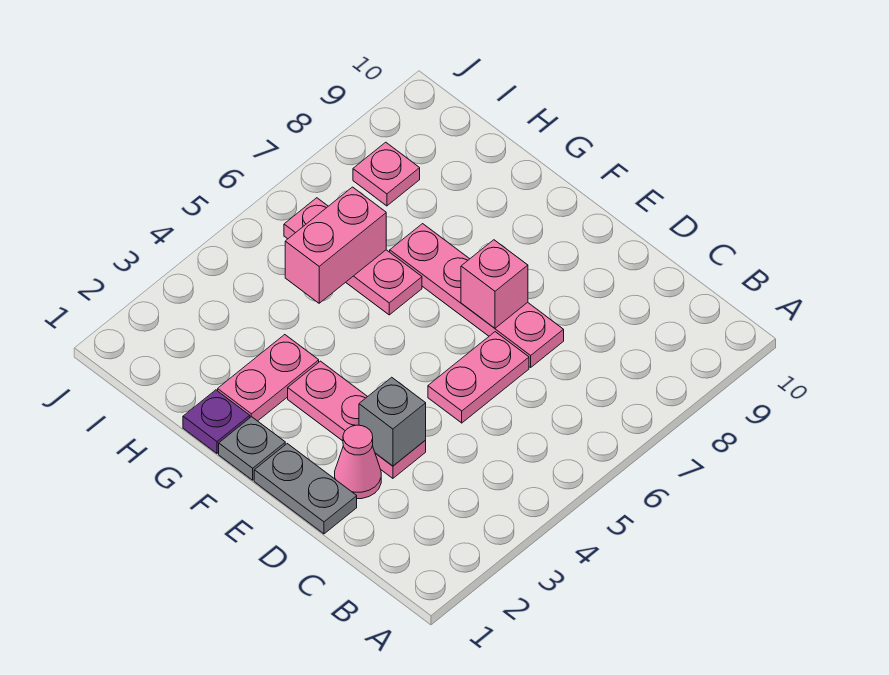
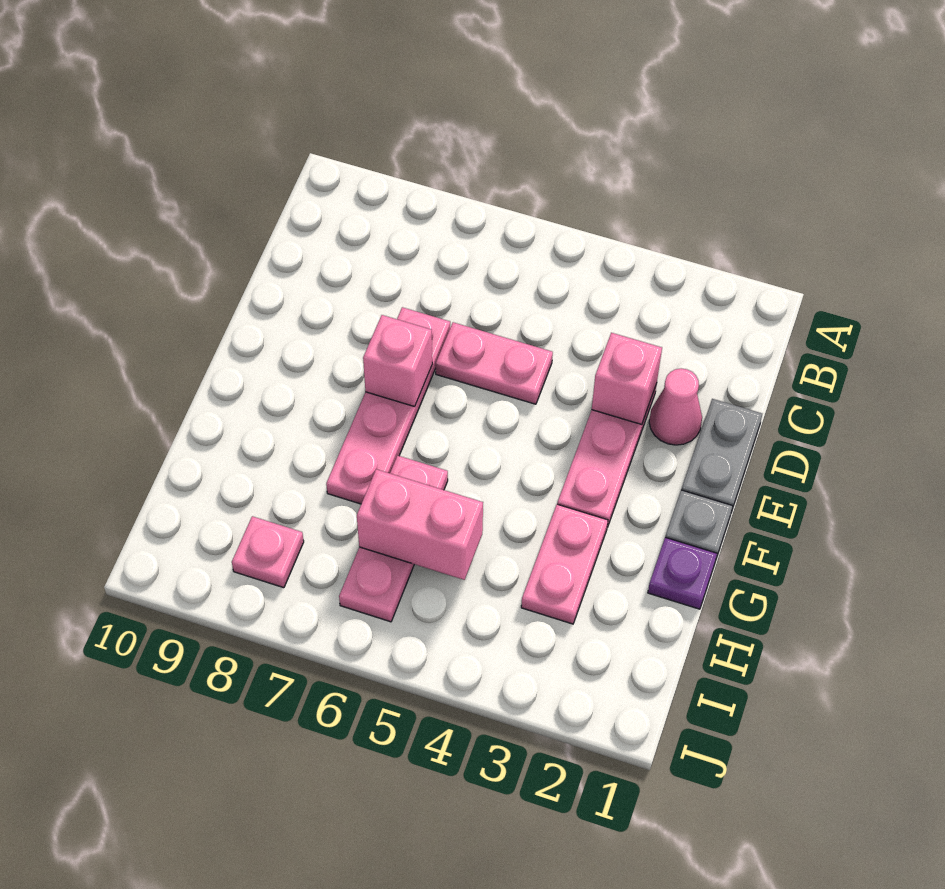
grey brick D3 level 2 -> pink brick D3 level 2
pink plate G2:G3 level 1 -> pink plate G3:H3 level 1

